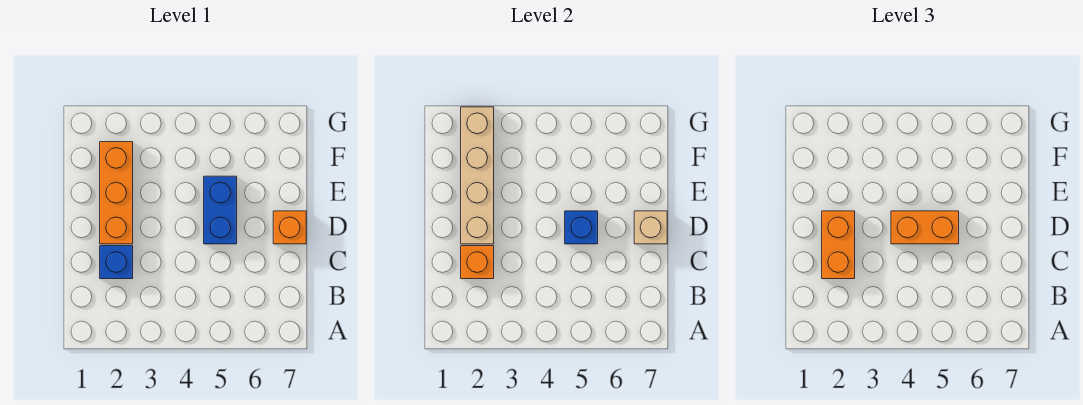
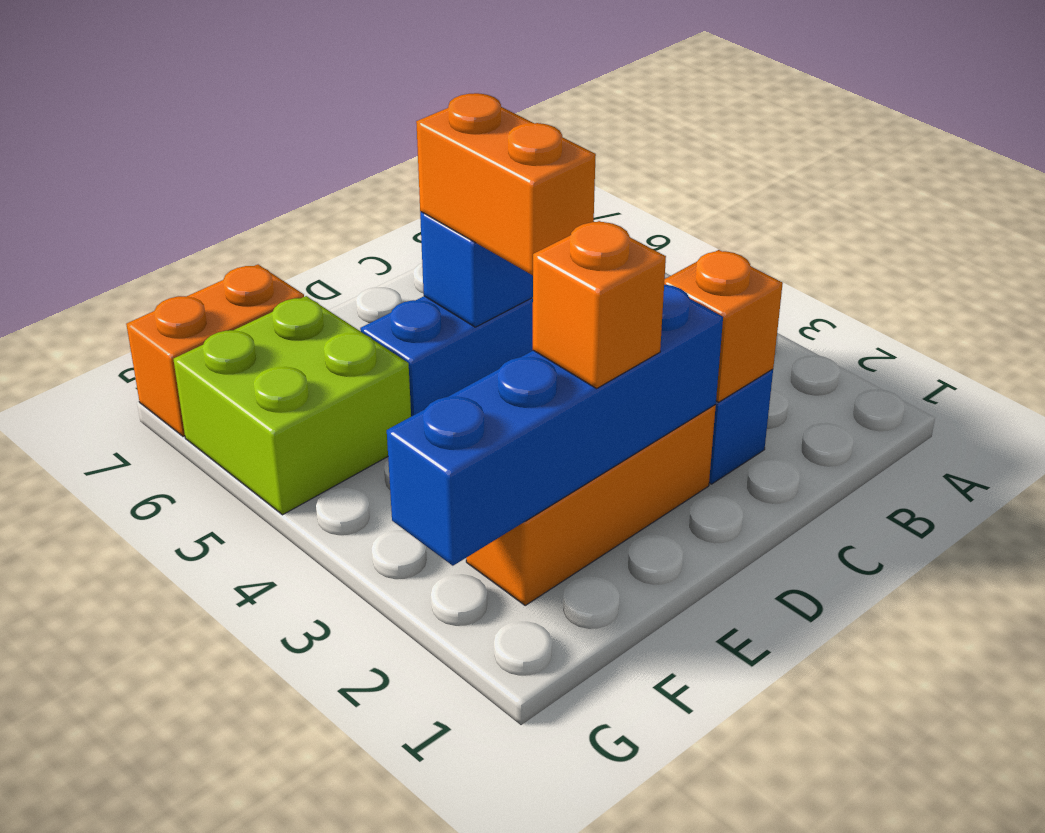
orange brick C2:D2 level 3 -> orange brick F7:G7 level 1
tan brick D2:G2 level 2 -> blue brick D2:G2 level 2
orange brick D7 level 1 -> orange brick E2 level 3
tan brick D7 level 2 -> none
none -> lime brick F5:G6 level 1

